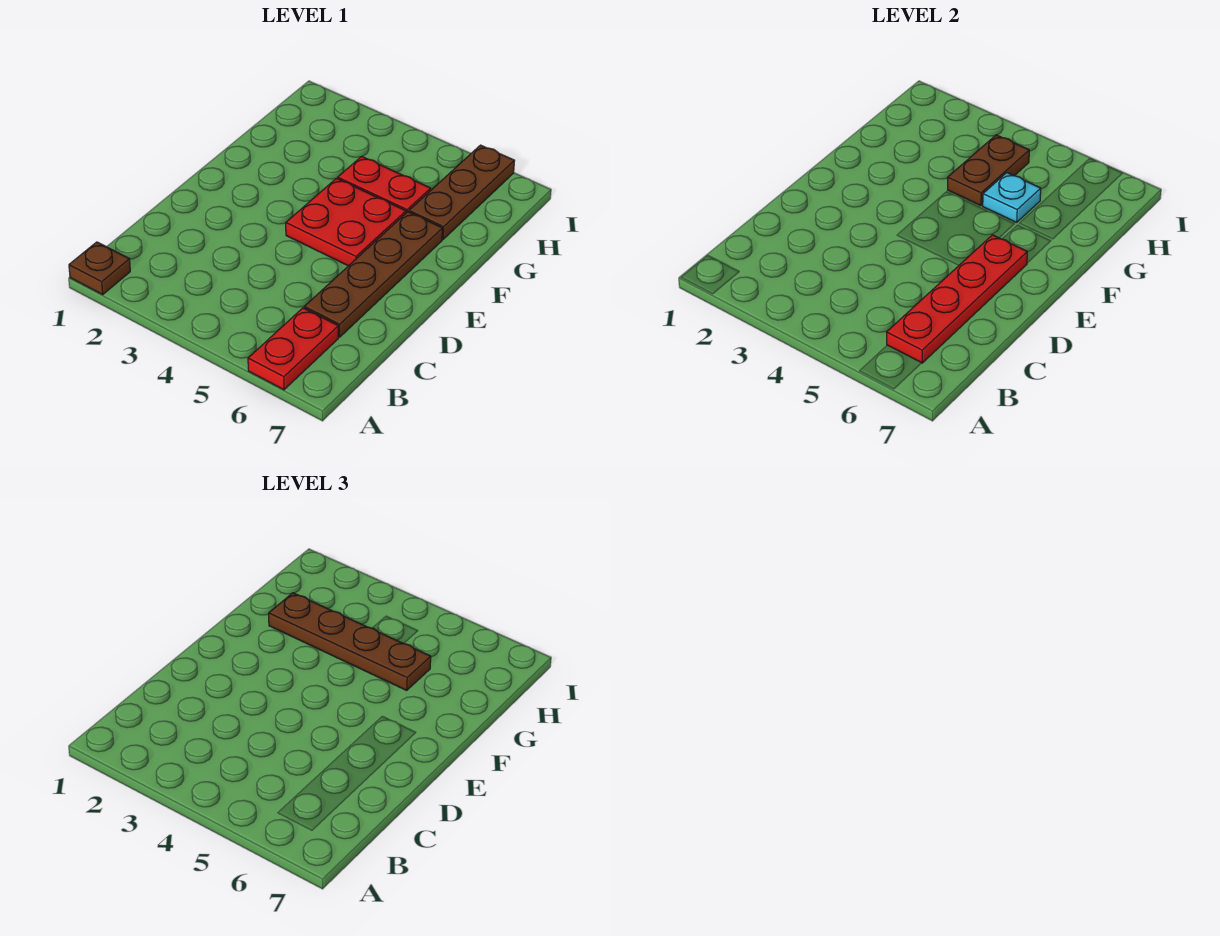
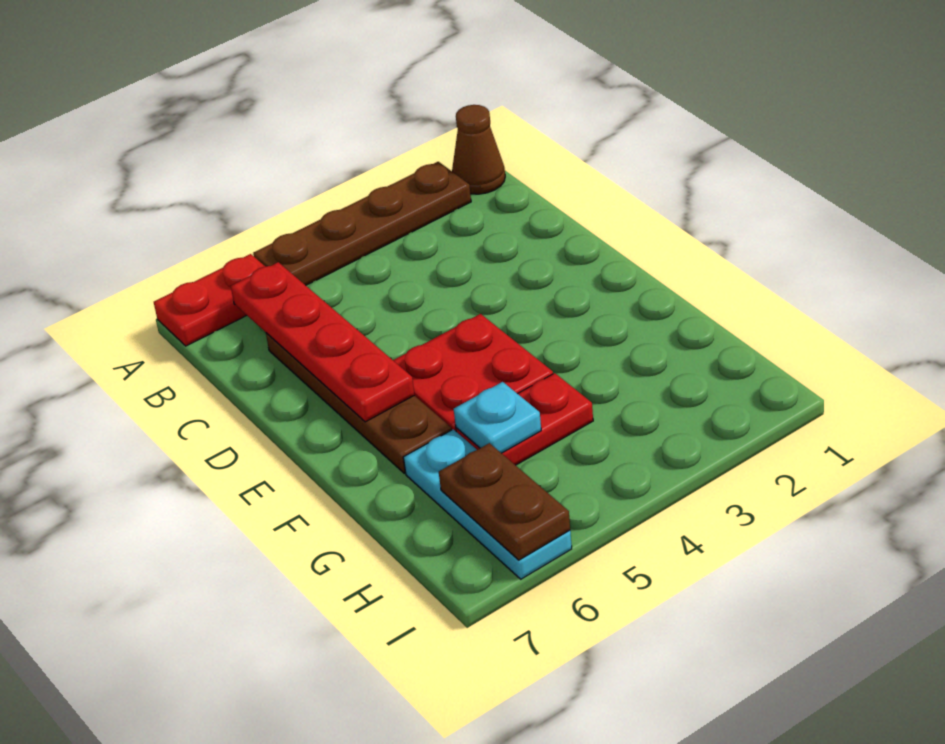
brown plate A1 level 1 -> brown cone A1 level 1
red plate A6:B6 level 1 -> red plate A6:A7 level 1
brown plate G2:G5 level 3 -> brown plate A2:A5 level 1
brown plate G4:H4 level 2 -> brown plate H6:I6 level 2
brown plate G6:I6 level 1 -> cyan plate G6:I6 level 1

